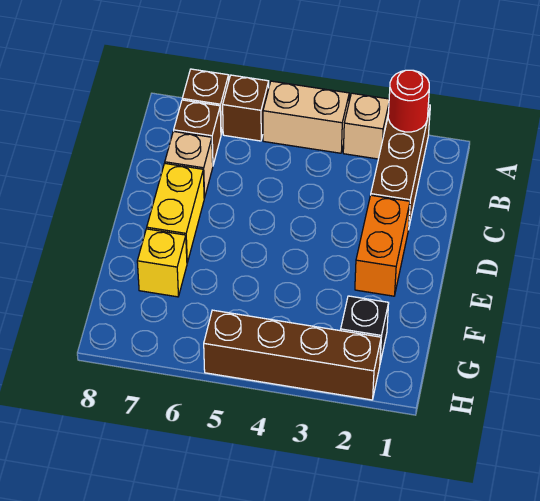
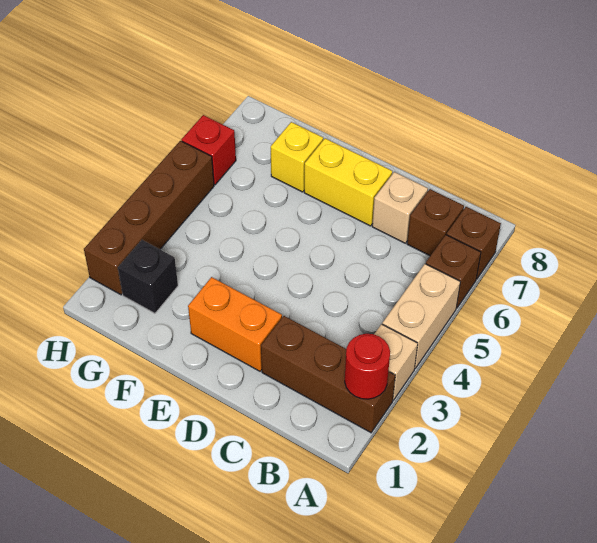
none -> red brick H6 level 1

